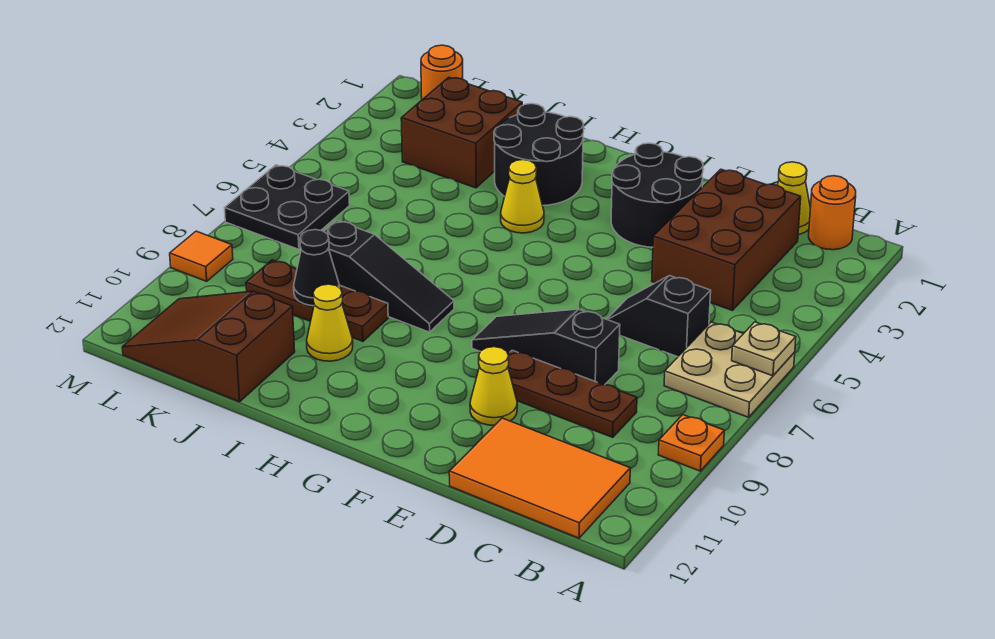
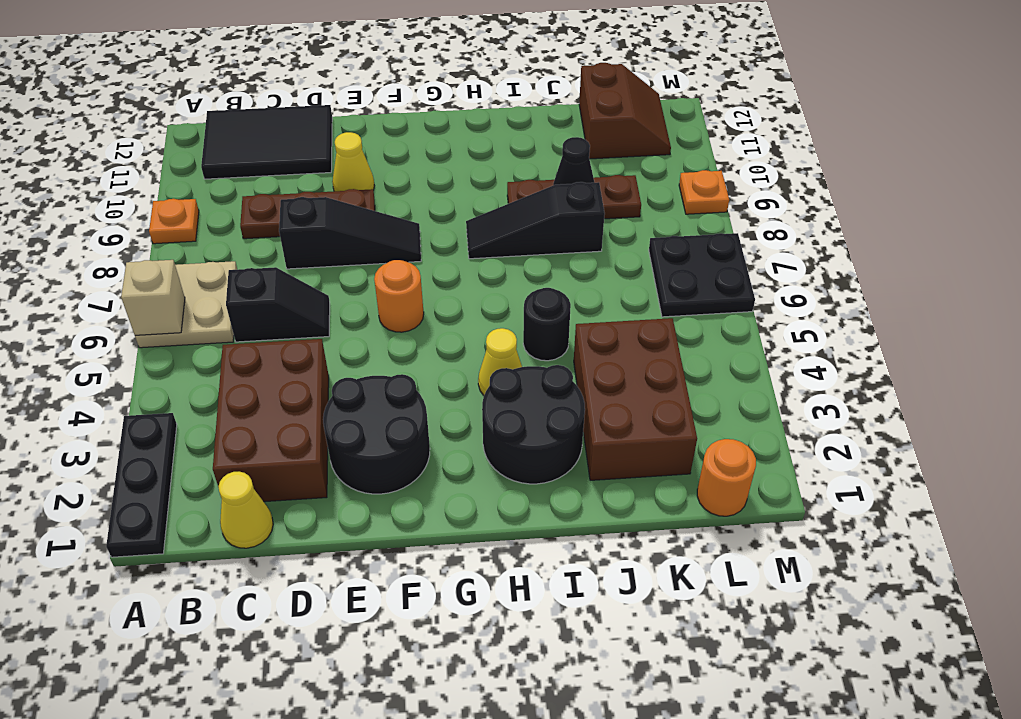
none -> black plate A1:A3 level 1
tan plate A6 level 2 -> tan brick A6 level 2
orange round brick B1 level 1 -> orange round brick F6 level 1
orange tile B11:D12 level 1 -> black tile B11:D12 level 1
none -> black round brick I5 level 1
yellow cone I10 level 1 -> none
brown brick J2:K3 level 1 -> brown brick J2:K4 level 1
brown slope J11:L12 level 1 top J -> brown slope K11:L12 level 1 top K
orange tile M9 level 1 -> orange plate M9 level 1

